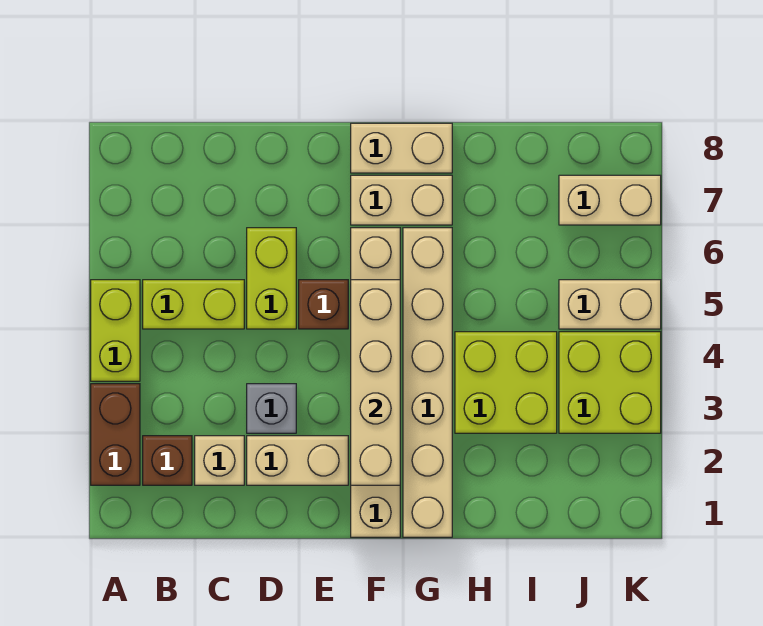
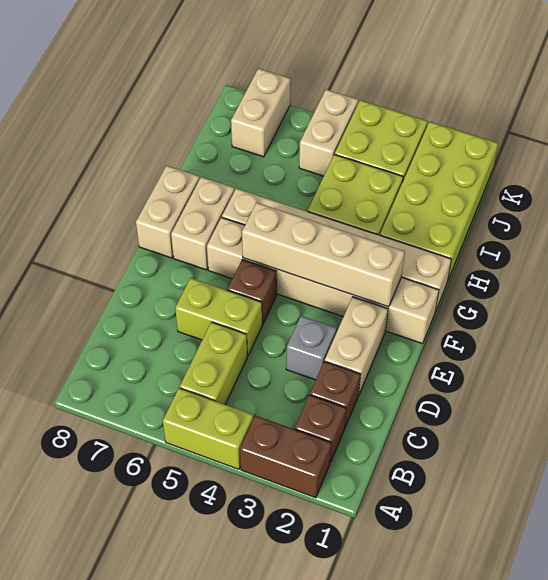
tan brick C2 level 1 -> brown brick C2 level 1
none -> lime brick H1:K2 level 1

